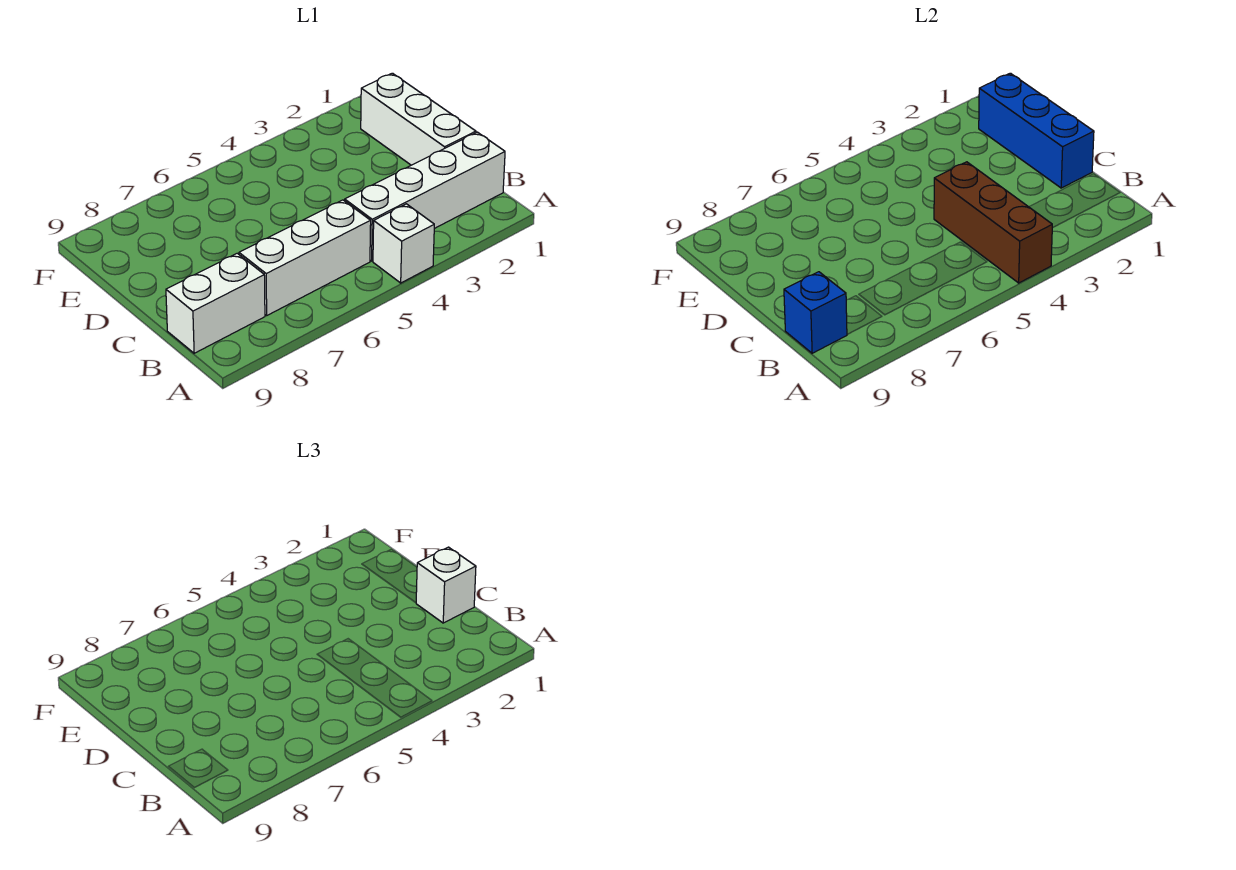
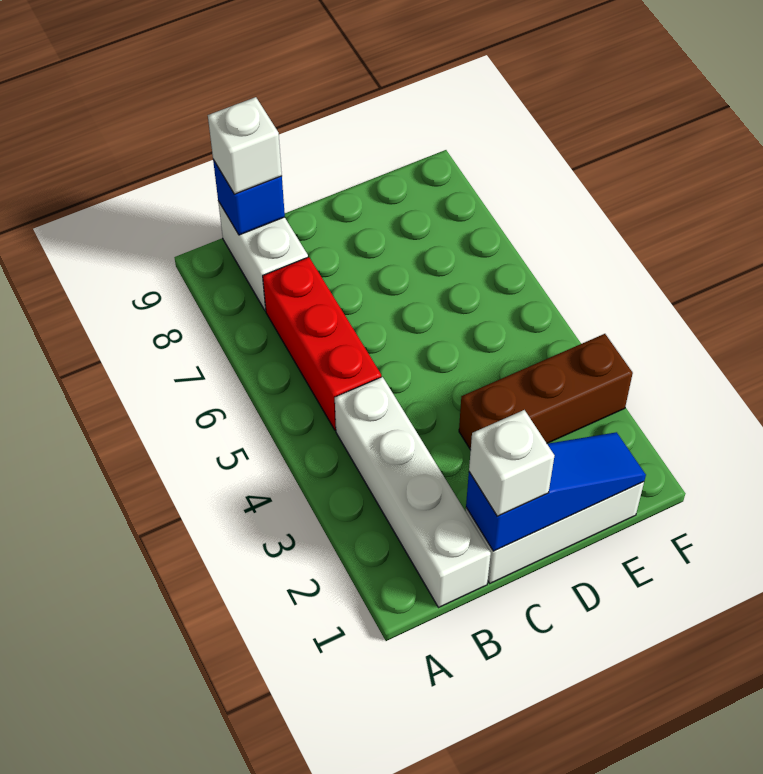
white brick A4 level 1 -> white brick B9 level 3
brown brick A4:C4 level 2 -> brown brick D3:F3 level 1
white brick B5:B7 level 1 -> red brick B5:B7 level 1
blue brick C1:E1 level 2 -> blue slope C1:E1 level 2 top C

